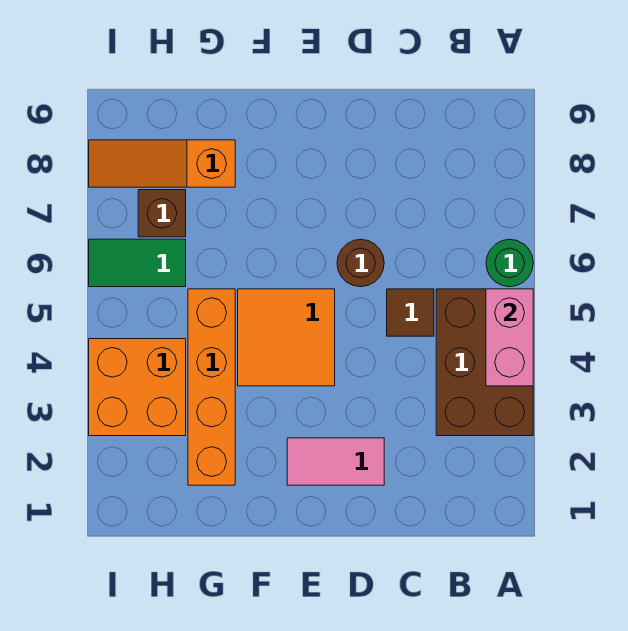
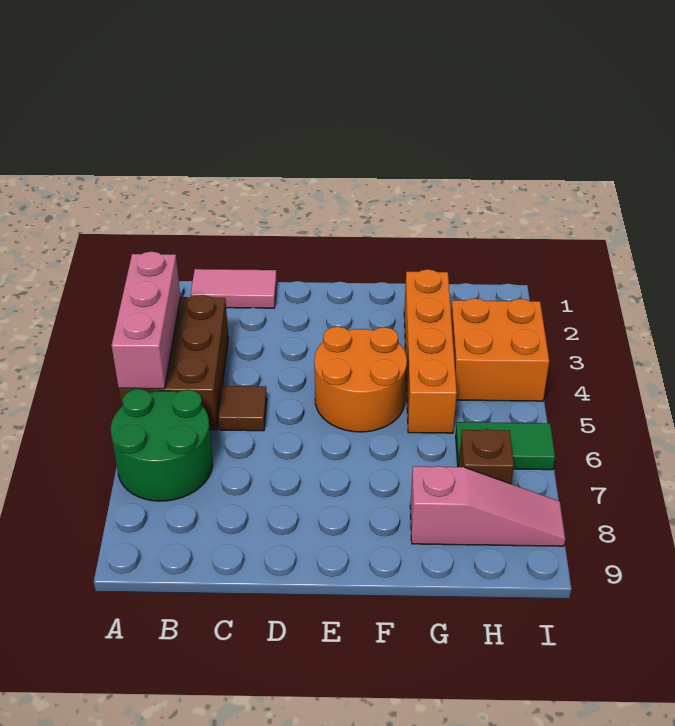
pink brick A4:A5 level 2 -> pink brick A3:A5 level 2
green round brick A6 level 1 -> green round brick A6:B7 level 1
pink tile D2:E2 level 1 -> pink tile B1:C1 level 1
brown round brick D6 level 1 -> none
orange tile E4:F5 level 1 -> orange round brick E4:F5 level 1
orange slope G8:I8 level 1 top G -> pink slope G8:I8 level 1 top G

